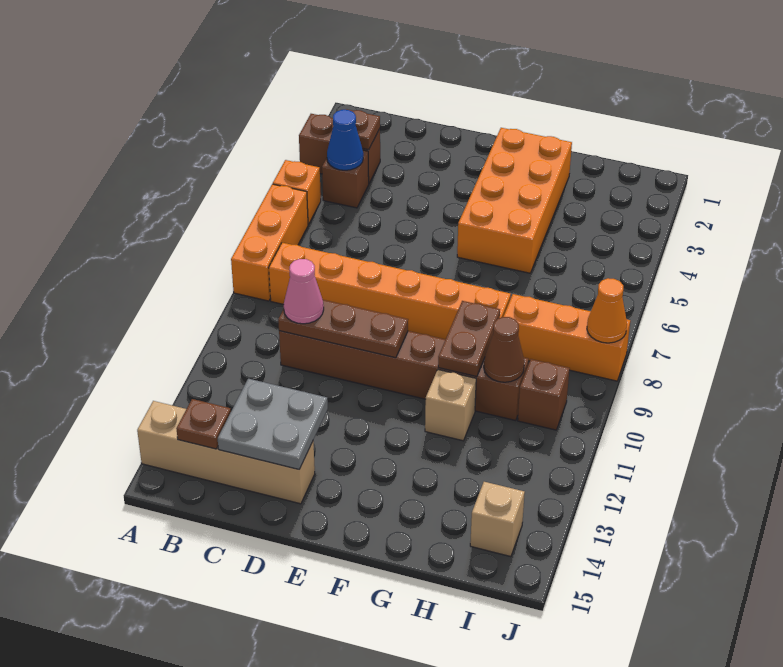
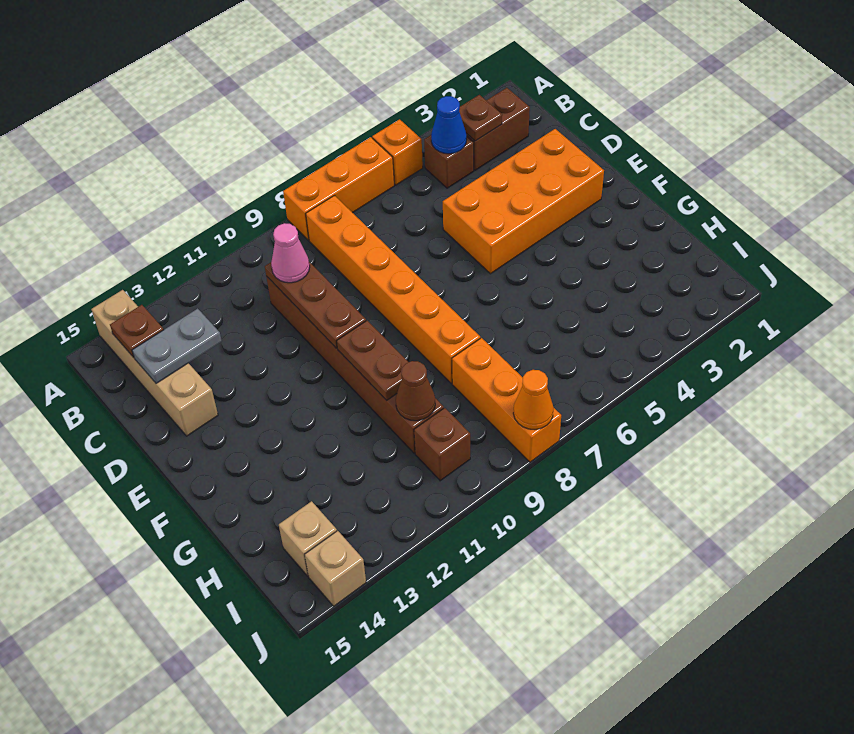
brown brick A3:B3 level 1 -> brown brick B2:B3 level 1
grey plate C13:D14 level 2 -> grey plate C13:C14 level 2
orange brick F2:G5 level 1 -> orange brick D2:E5 level 1
brown plate G9:G10 level 2 -> brown plate F10:G10 level 2
tan brick G11 level 1 -> tan brick J14 level 1

